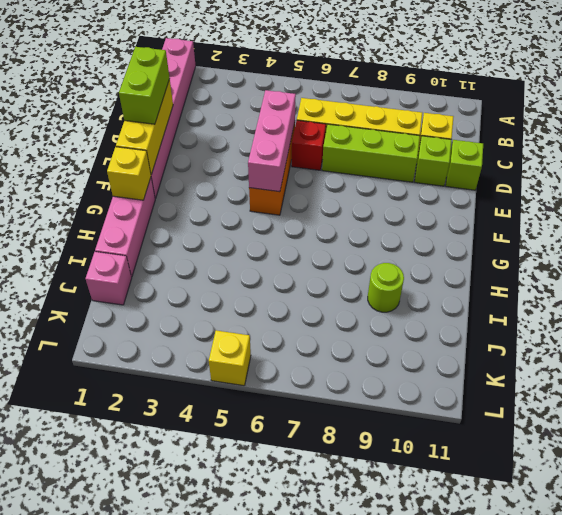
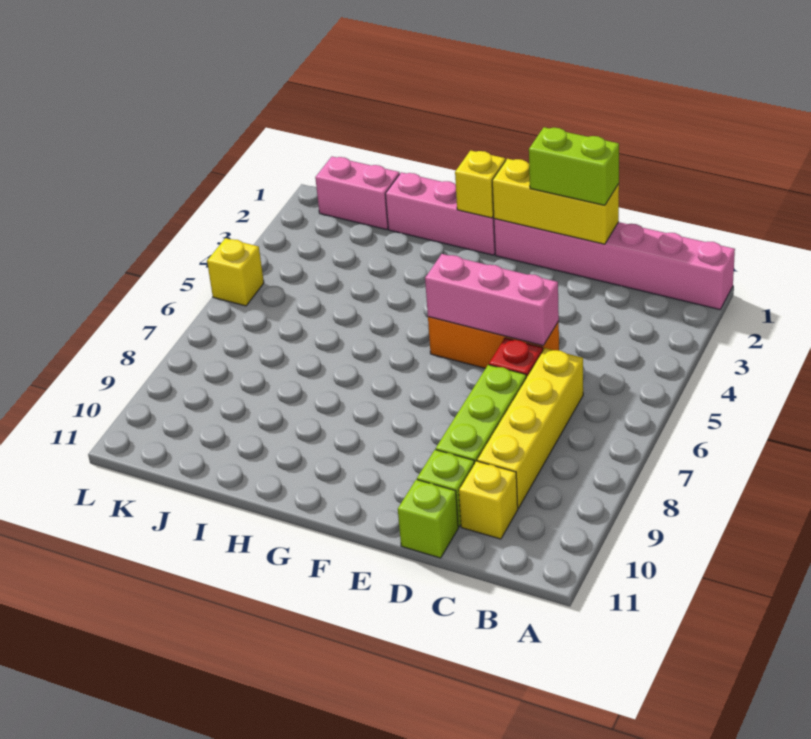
lime round brick I9 level 1 -> none
pink brick J1 level 1 -> pink brick J1:K1 level 1

